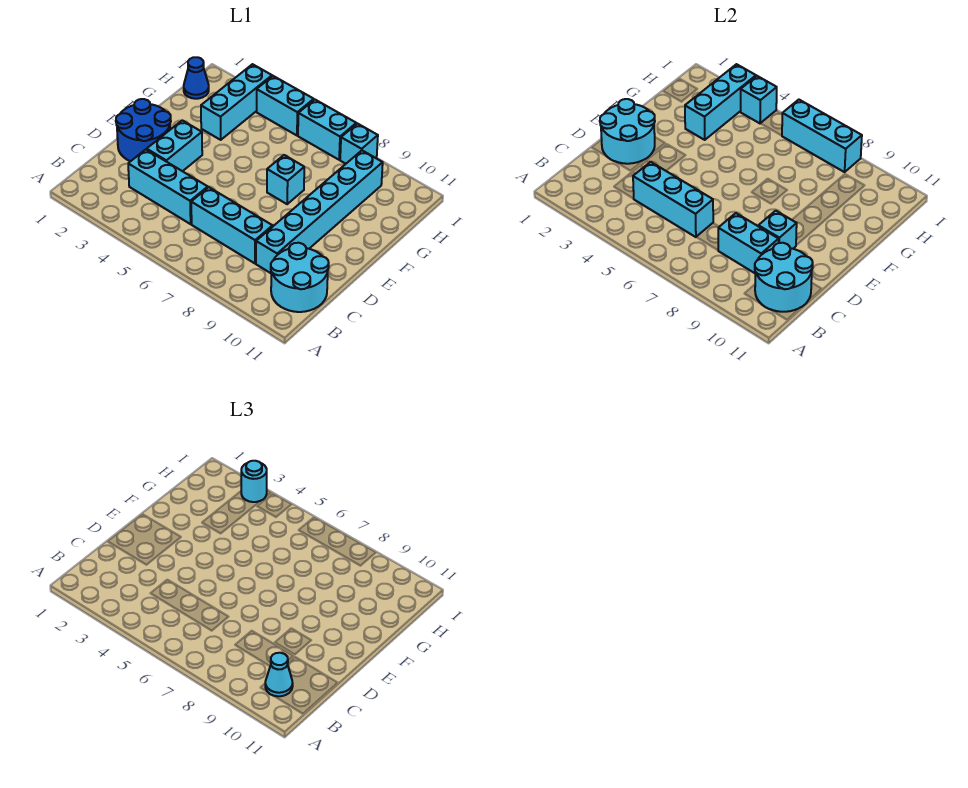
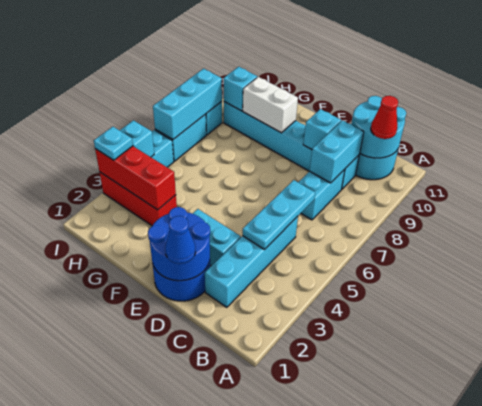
cyan cone B10 level 3 -> red cone B10 level 3
cyan brick C3:C5 level 1 -> cyan brick C2:C5 level 1
cyan brick C4:C6 level 2 -> cyan plate C4:C6 level 2
cyan brick C6:C8 level 1 -> cyan brick C7:C8 level 1
cyan round brick D1:E2 level 2 -> blue round brick D1:E2 level 2
cyan brick F7 level 1 -> cyan brick H9 level 2
none -> white brick F9:G9 level 2
cyan brick G3:I3 level 1 -> red brick G3:I3 level 1
cyan brick G3:I3 level 2 -> red brick G3:I3 level 2
blue cone H1 level 1 -> blue cone D1 level 3
cyan round brick I3 level 3 -> cyan plate I3 level 3

